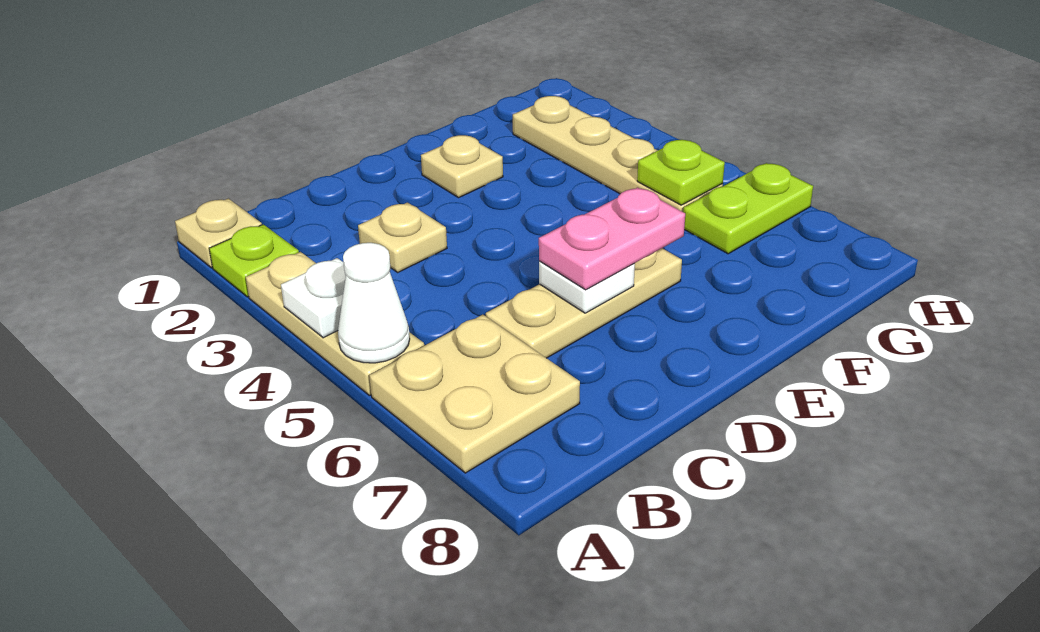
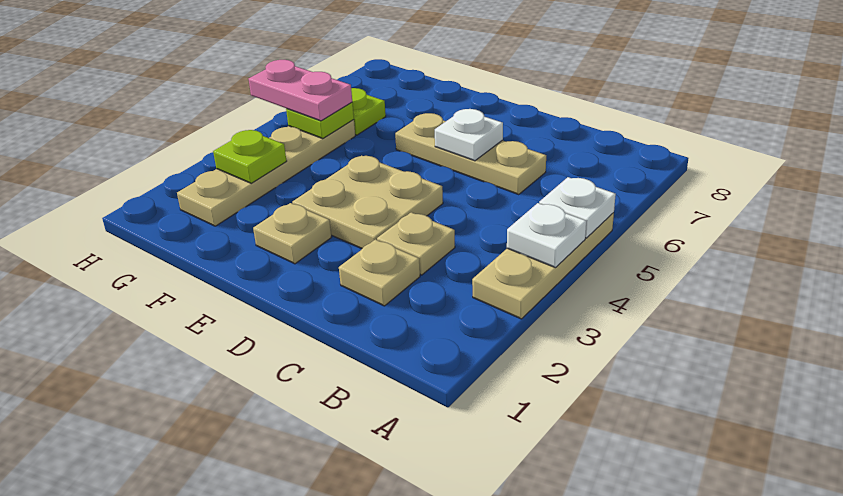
tan plate A1 level 1 -> tan plate C2 level 1
lime plate A2 level 1 -> lime plate G3 level 2
white cone A5 level 2 -> white plate A5 level 2
tan plate A6:B7 level 1 -> tan plate D3:E4 level 1
pink plate D6:E6 level 3 -> pink plate G5:H5 level 3

